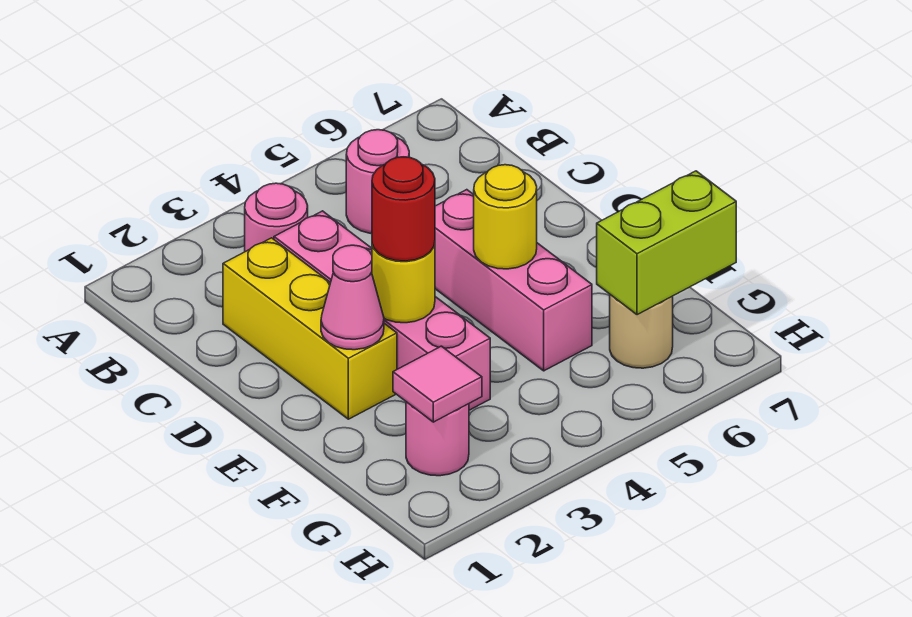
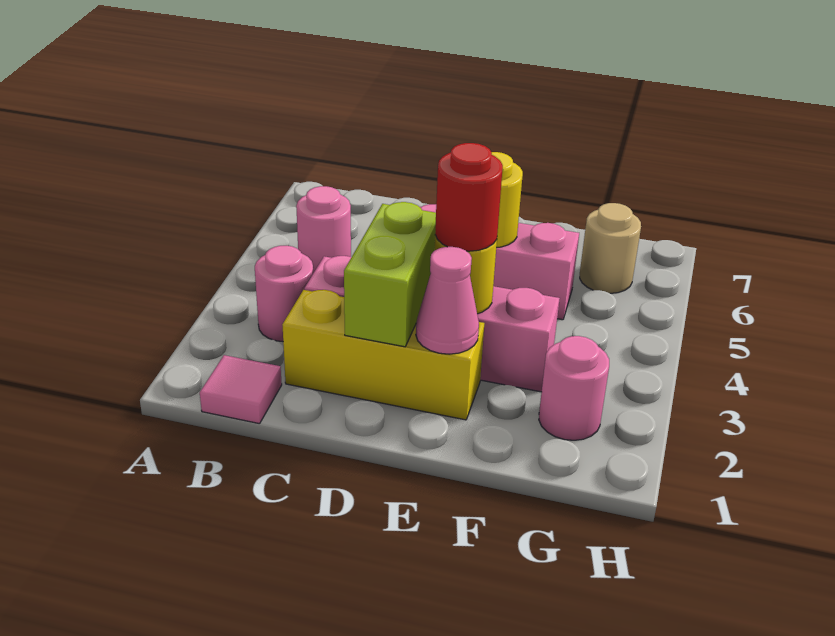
pink tile G2 level 2 -> pink tile B1 level 1
lime brick G6:G7 level 2 -> lime brick D2:D3 level 2

